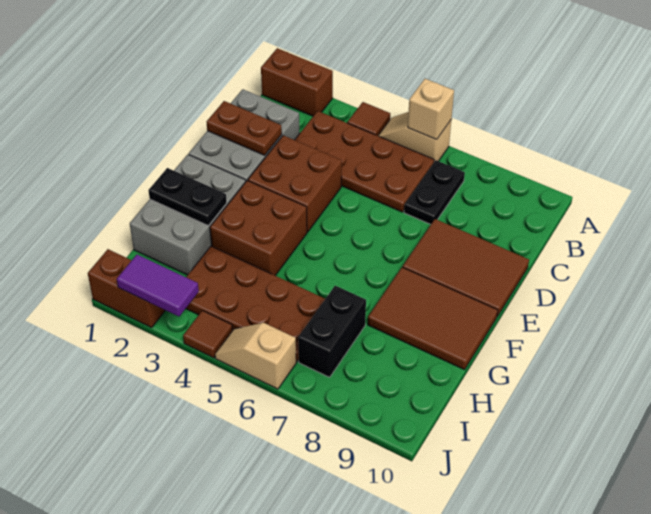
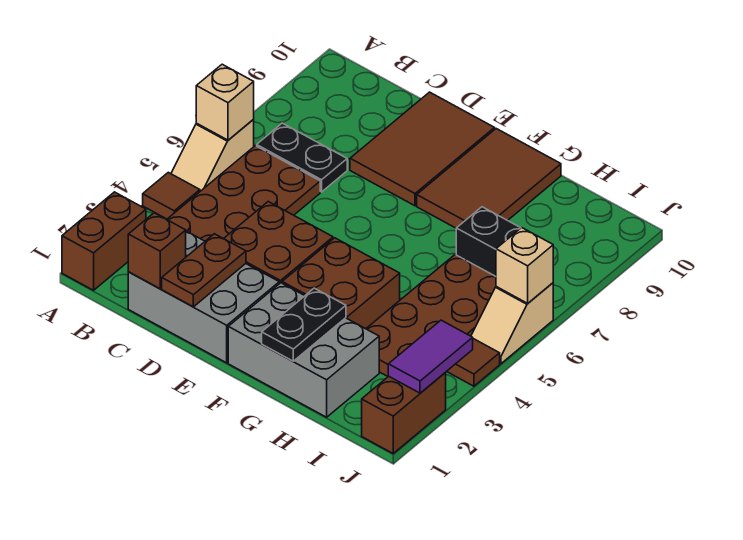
none -> brown brick C1 level 2
none -> tan brick J6 level 2

